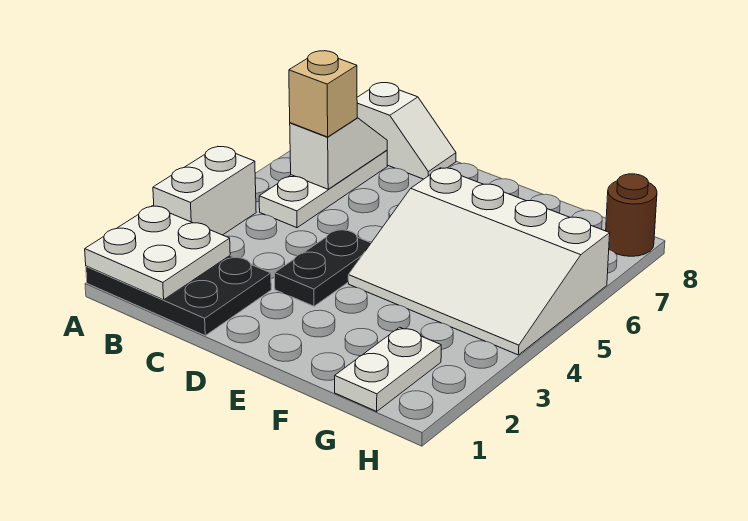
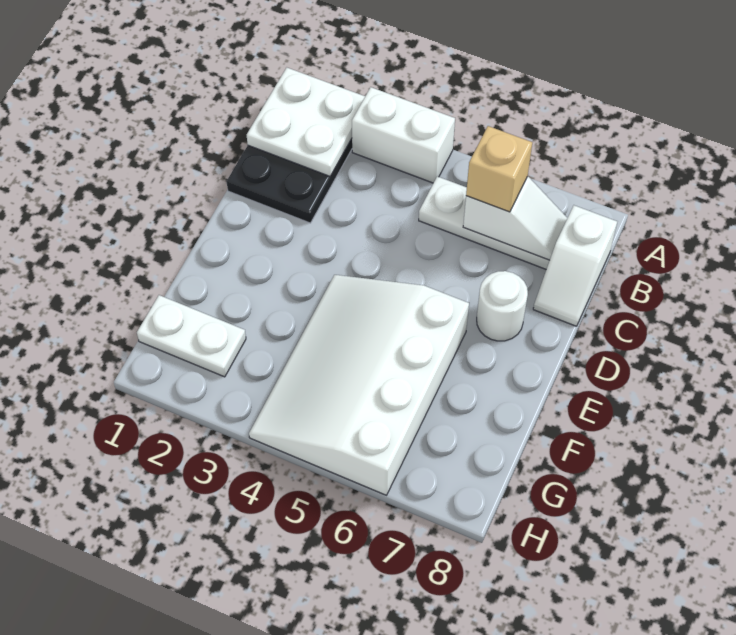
black plate D3:D4 level 1 -> none
none -> white round brick D7 level 1
brown round brick H8 level 1 -> none

